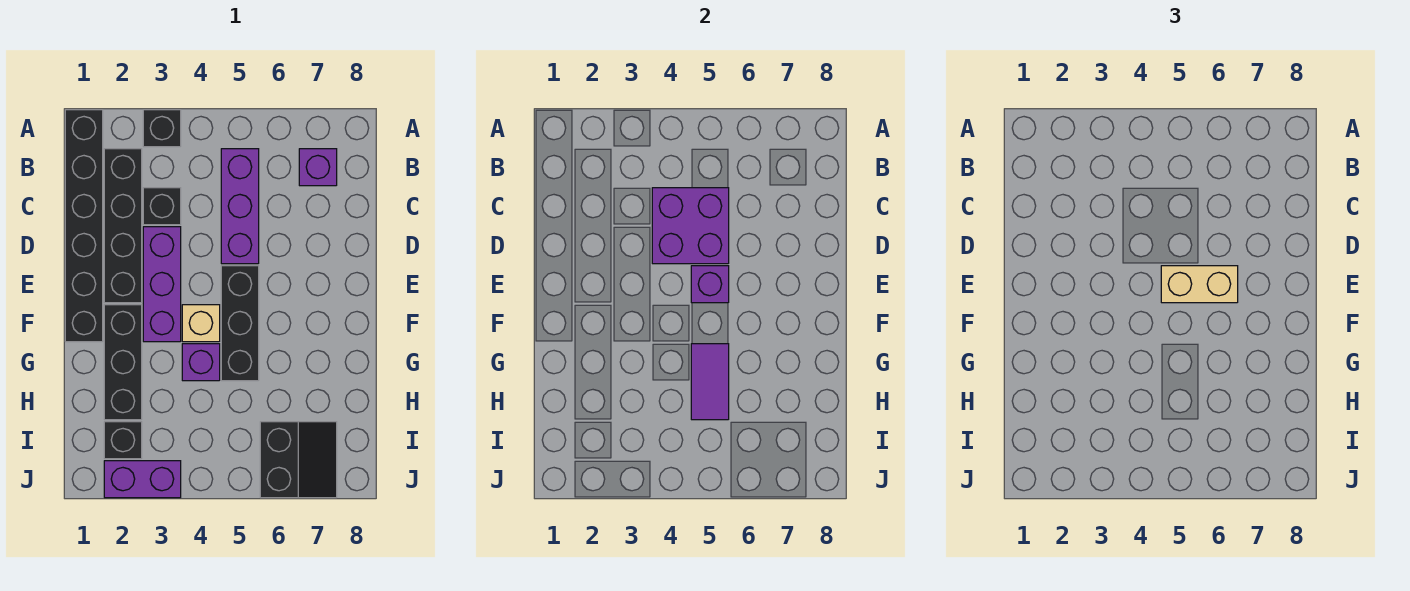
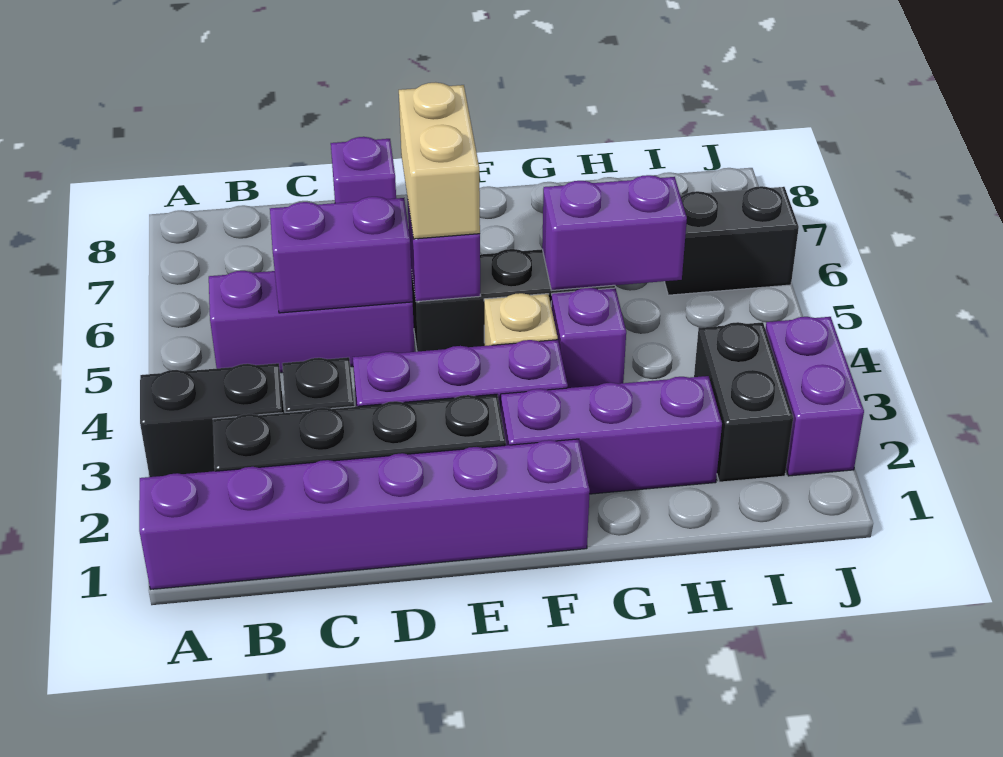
black brick A1:F1 level 1 -> purple brick A1:F1 level 1
black brick A3 level 1 -> black brick A3:B3 level 1
purple brick B7 level 1 -> purple brick D8 level 1
purple brick C4:D5 level 2 -> purple brick C5:D5 level 2
black brick F2:H2 level 1 -> purple brick F2:H2 level 1
purple tile G5:H5 level 2 -> purple brick G5:H5 level 2
black brick I2 level 1 -> black brick I2:I3 level 1

